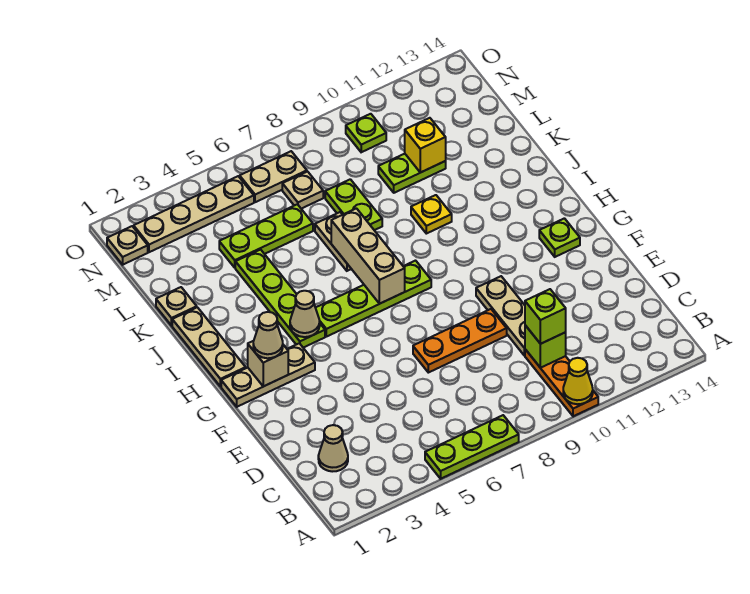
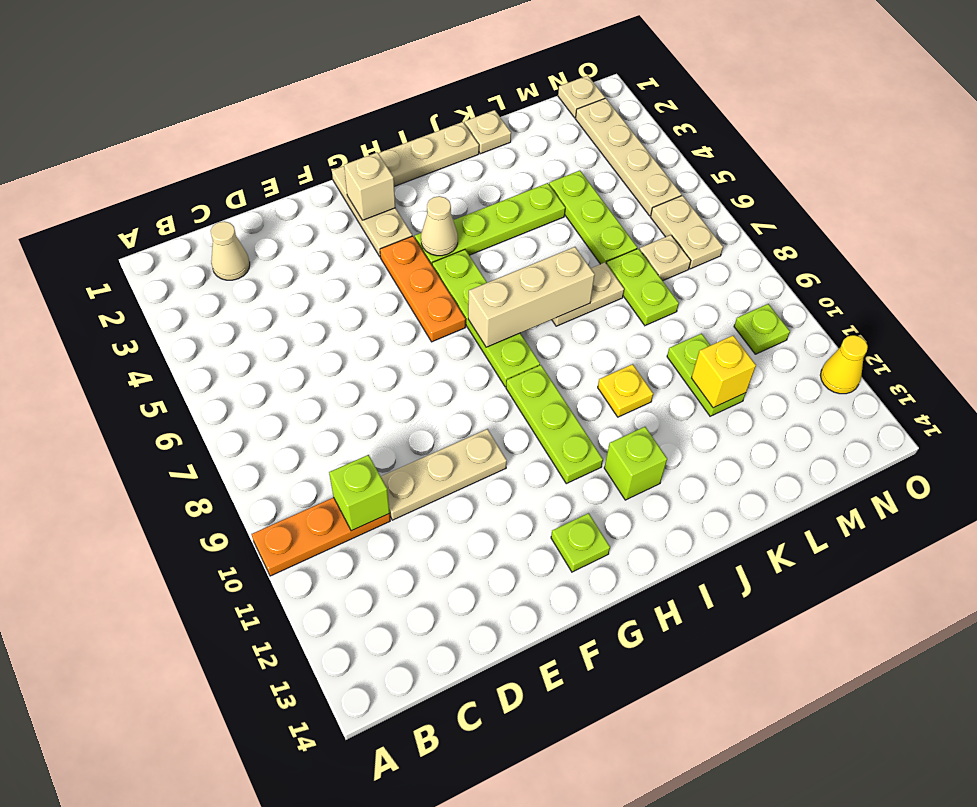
lime plate A5:A7 level 1 -> lime plate H9:H11 level 1
yellow cone A10 level 2 -> yellow cone O12 level 1
lime brick C10 level 3 -> lime brick I12 level 1
orange plate E7:E9 level 1 -> orange plate G4:G6 level 1
tan cone G2 level 3 -> none
lime plate K8:L8 level 1 -> lime plate L7:L8 level 1

